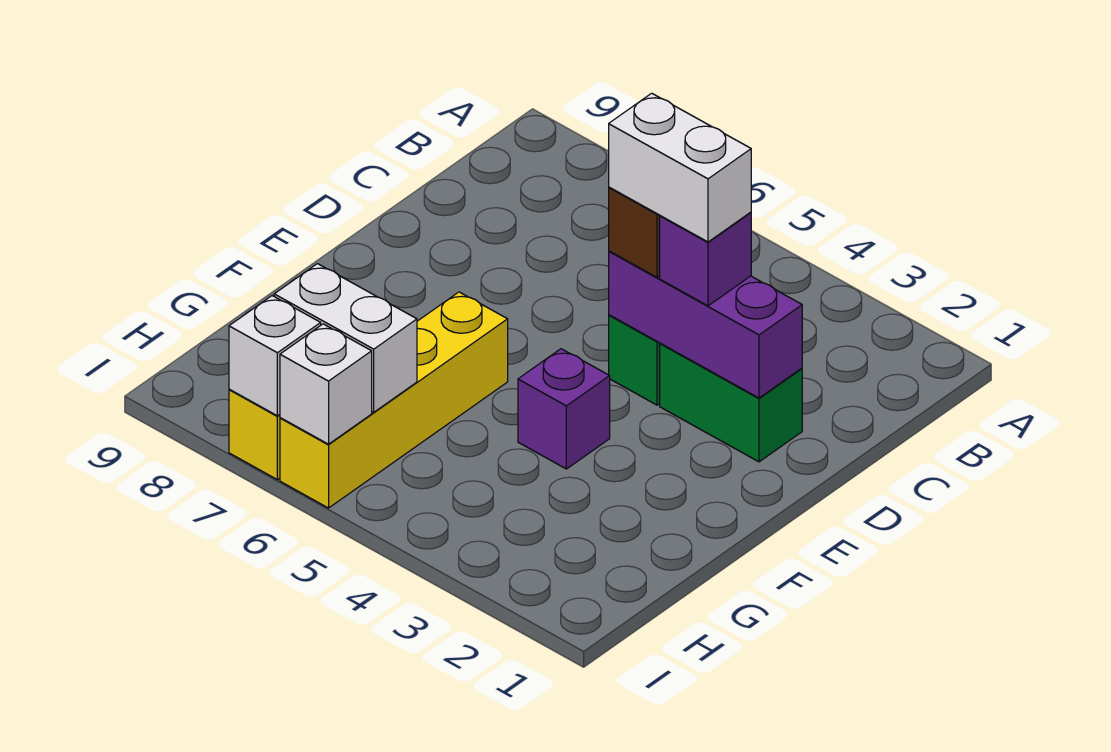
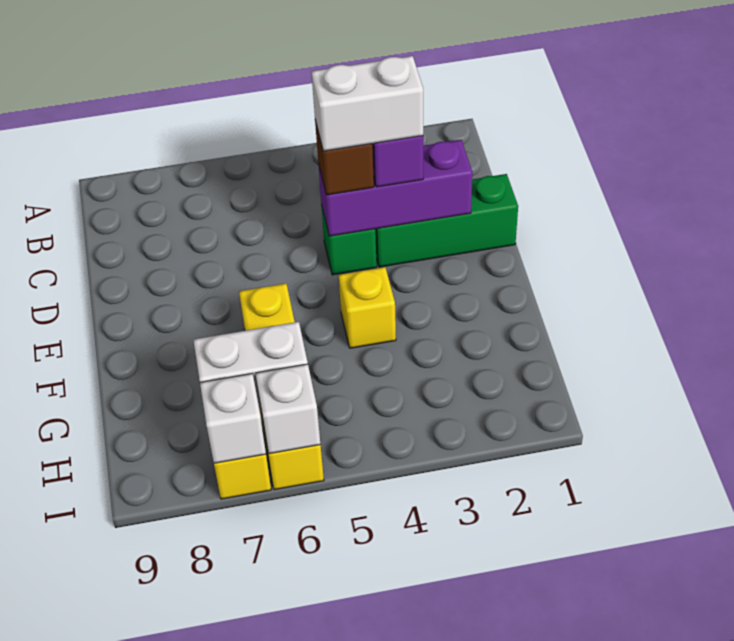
green brick D2:D3 level 1 -> green brick D1:D3 level 1
purple brick F4 level 1 -> yellow brick F4 level 1

